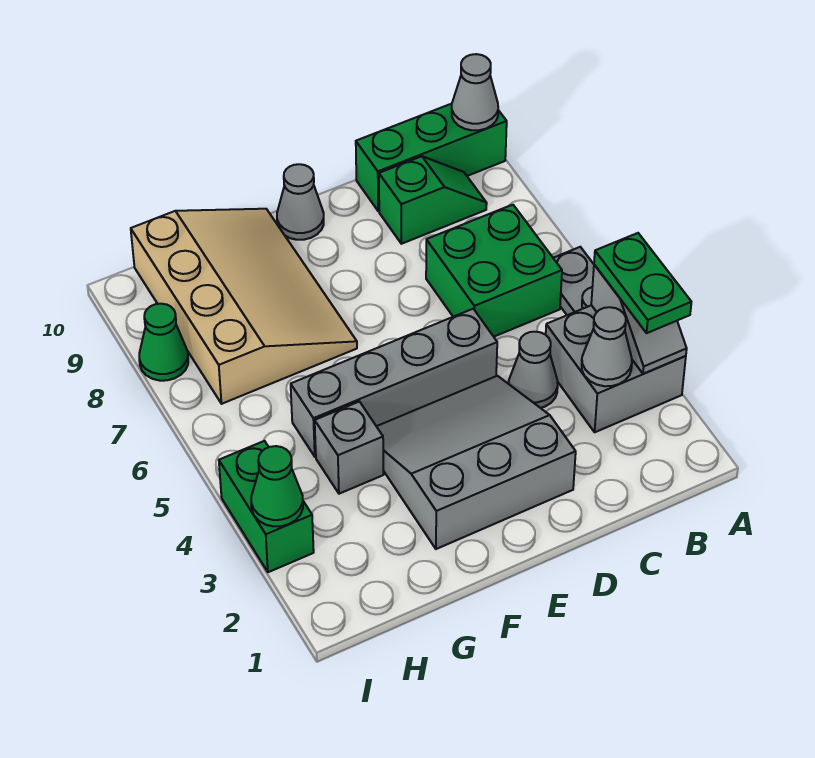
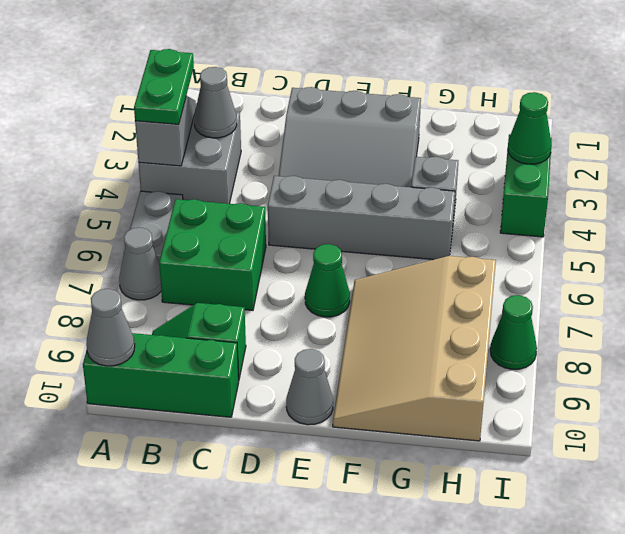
grey cone C4 level 1 -> grey cone A7 level 1
none -> green cone E7 level 1

